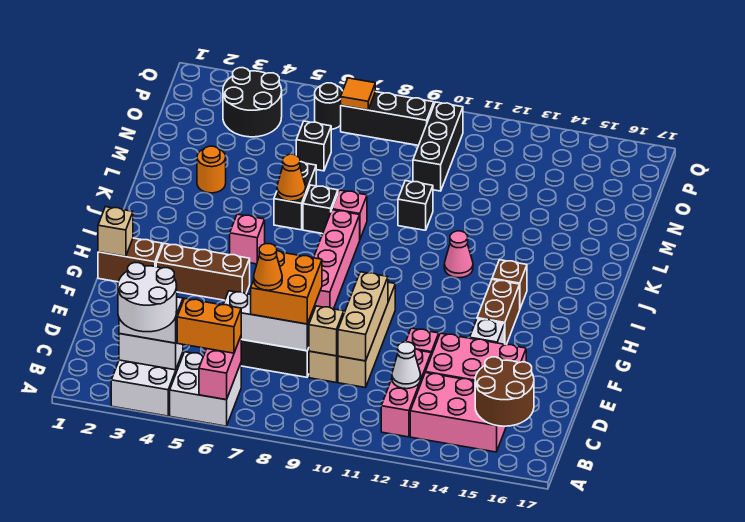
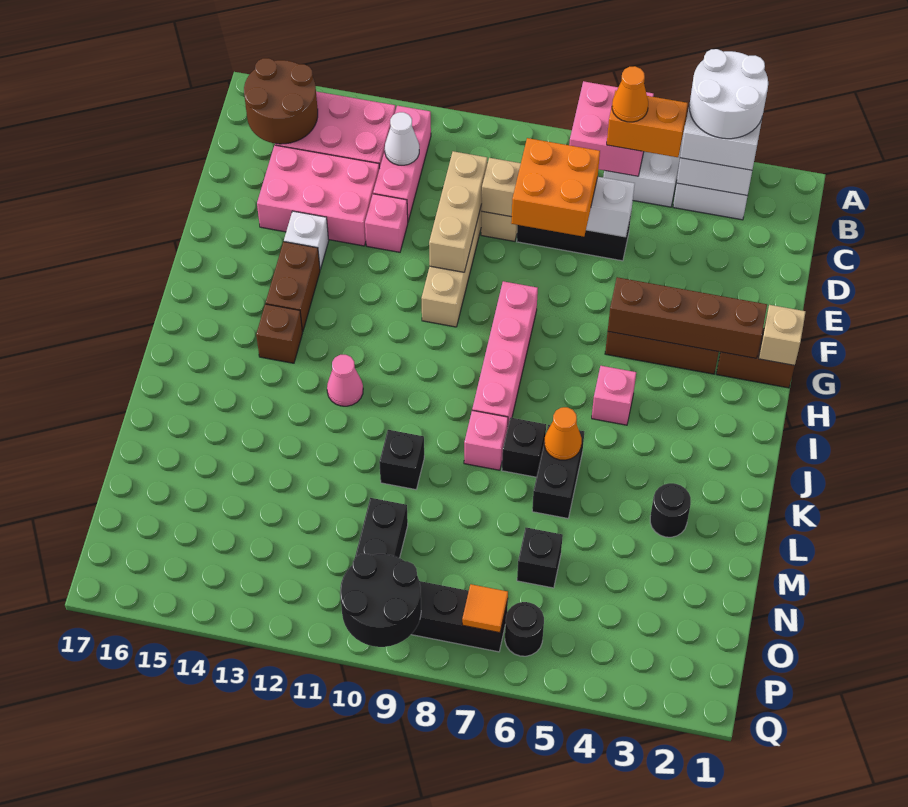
pink brick A6:B6 level 2 -> pink brick A6:B7 level 2
orange cone D7 level 4 -> orange cone B6 level 4
none -> brown brick G2:G5 level 2
orange round brick L3 level 1 -> black round brick L3 level 1
black round brick O3:P4 level 1 -> black round brick P9:Q10 level 2

